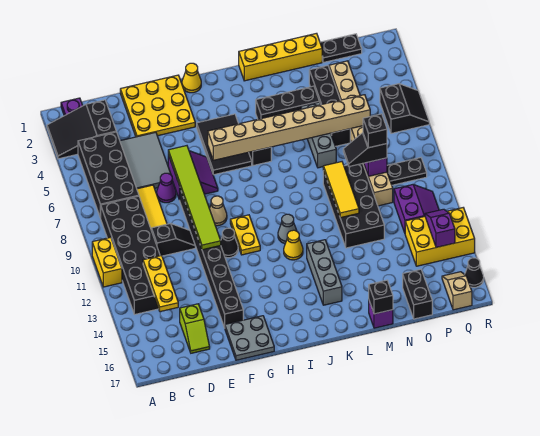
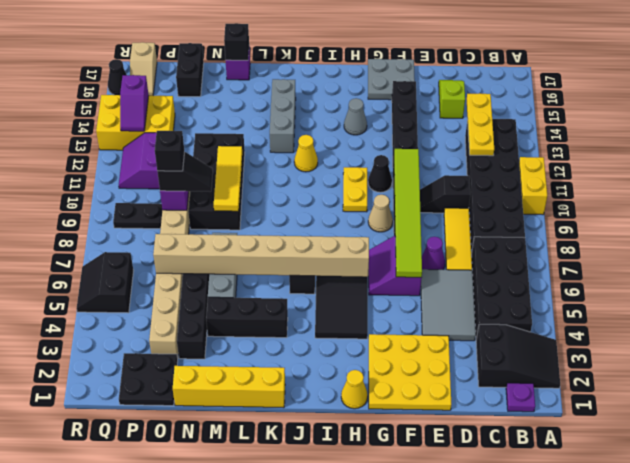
grey cone J11 level 1 -> grey cone H14 level 1
black plate O1:P1 level 1 -> black plate O1:P2 level 1

